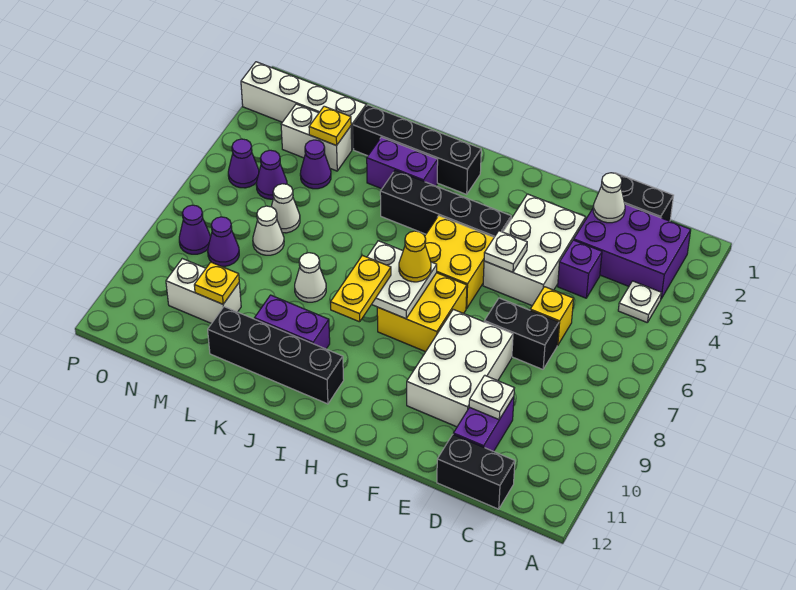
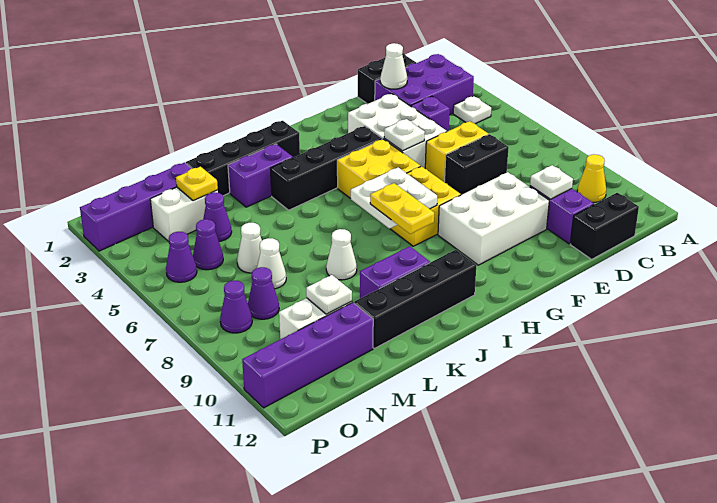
yellow brick D6 level 1 -> yellow brick D6:E6 level 1
white brick E8:F10 level 1 -> white brick E9:G10 level 1
yellow cone H7 level 3 -> yellow cone B10 level 1
white brick M2:P2 level 1 -> purple brick M2:P2 level 1
yellow plate M10 level 2 -> white plate M10 level 2
none -> purple brick M11:P11 level 1

